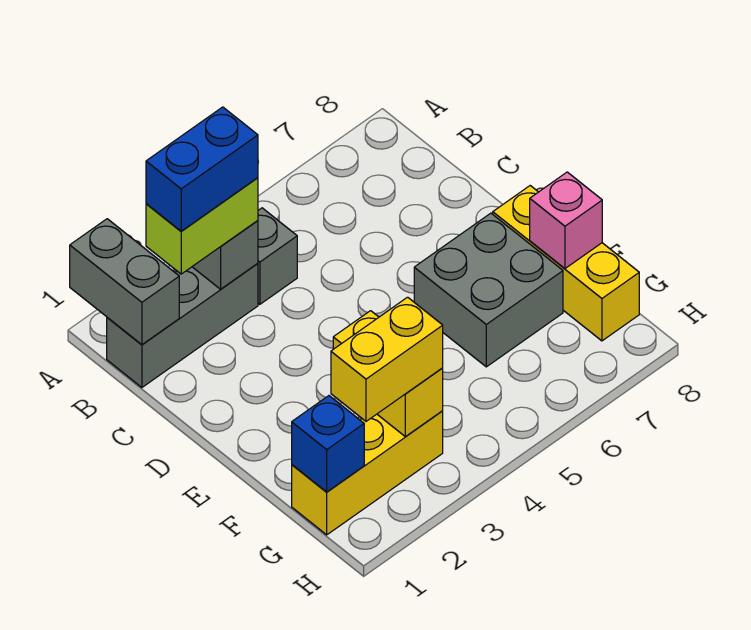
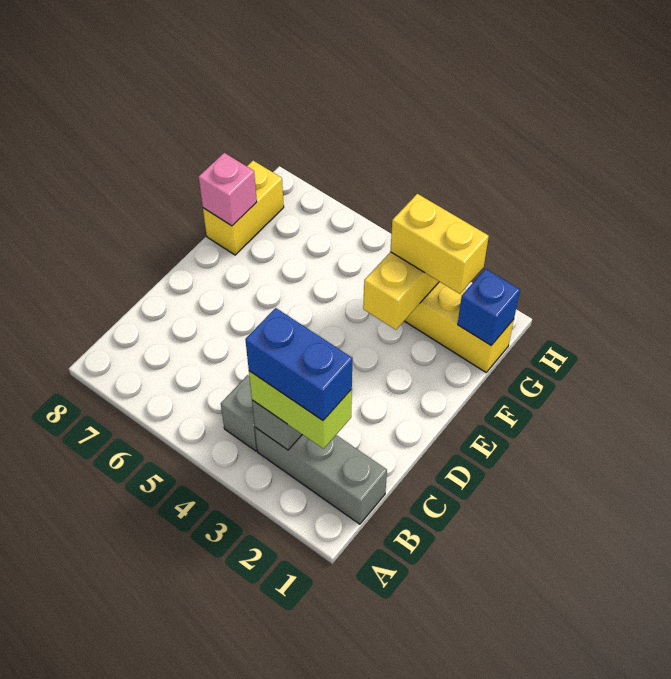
grey brick A1:B1 level 2 -> none
grey brick E6:F7 level 1 -> none
yellow brick E8:G8 level 1 -> yellow brick F8:G8 level 1

